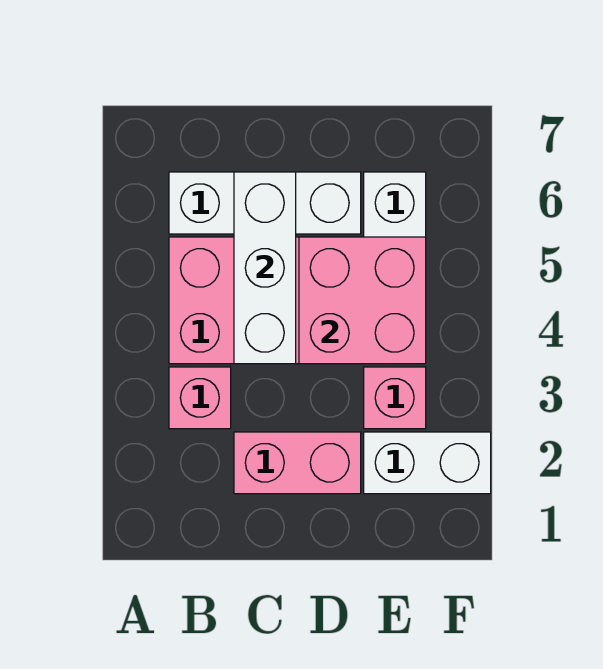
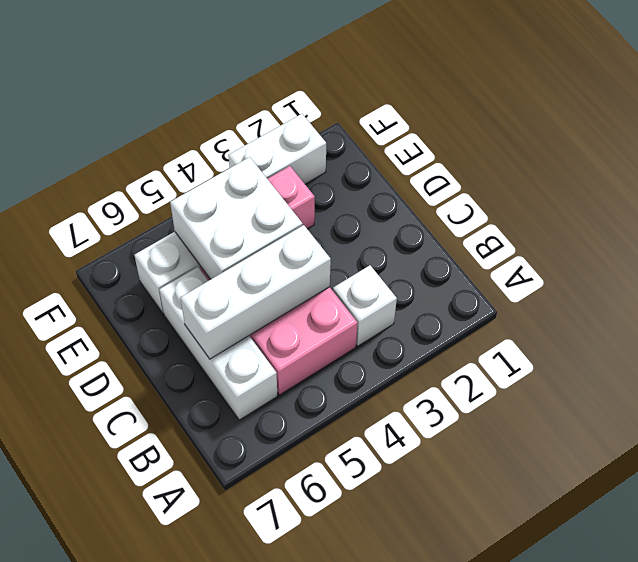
pink brick B3 level 1 -> white brick B3 level 1
pink brick C2:D2 level 1 -> none
pink brick D4:E5 level 2 -> white brick D4:E5 level 2
white brick E2:F2 level 1 -> white brick F2:F3 level 1

